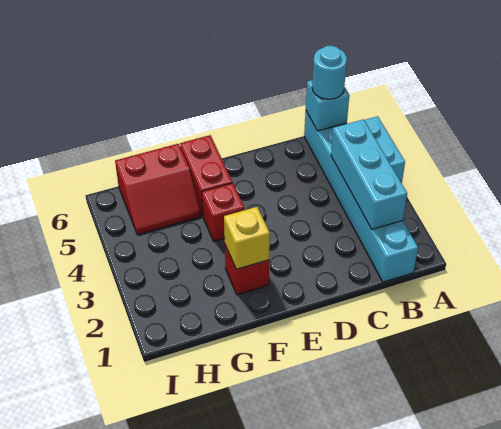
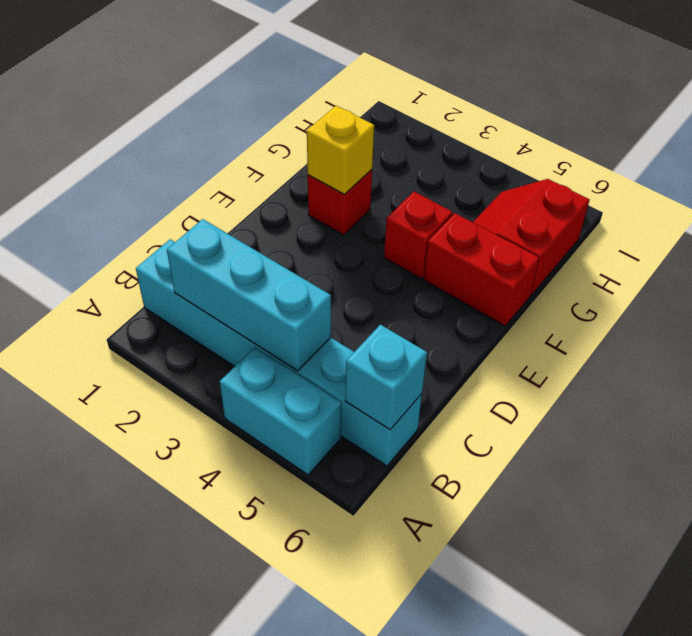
cyan round brick B6 level 3 -> none

